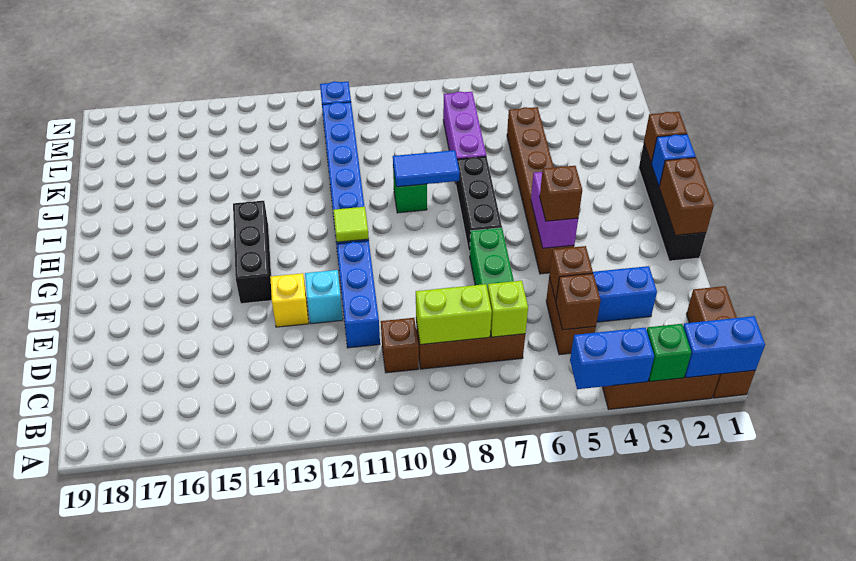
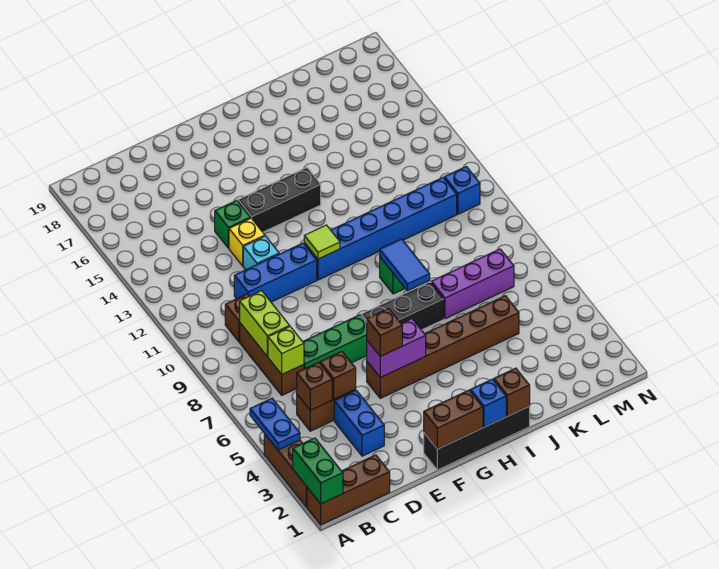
blue brick A1:A2 level 2 -> green brick A1:A2 level 2
green brick A3 level 2 -> green brick E14 level 1
blue brick A4:A5 level 2 -> blue plate A4:A5 level 2

